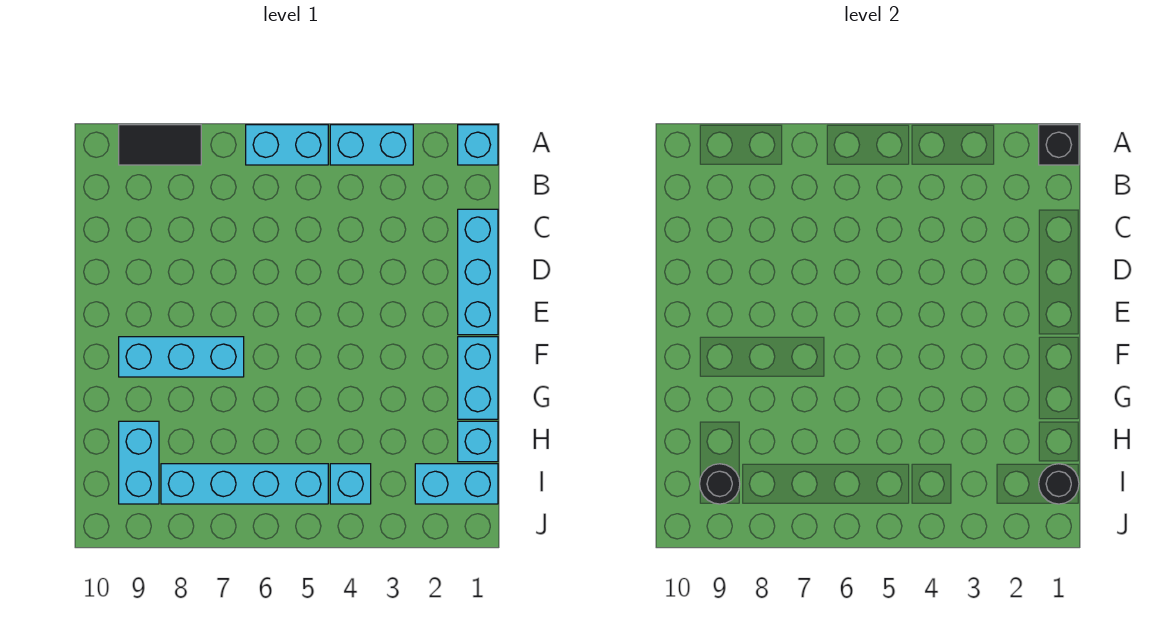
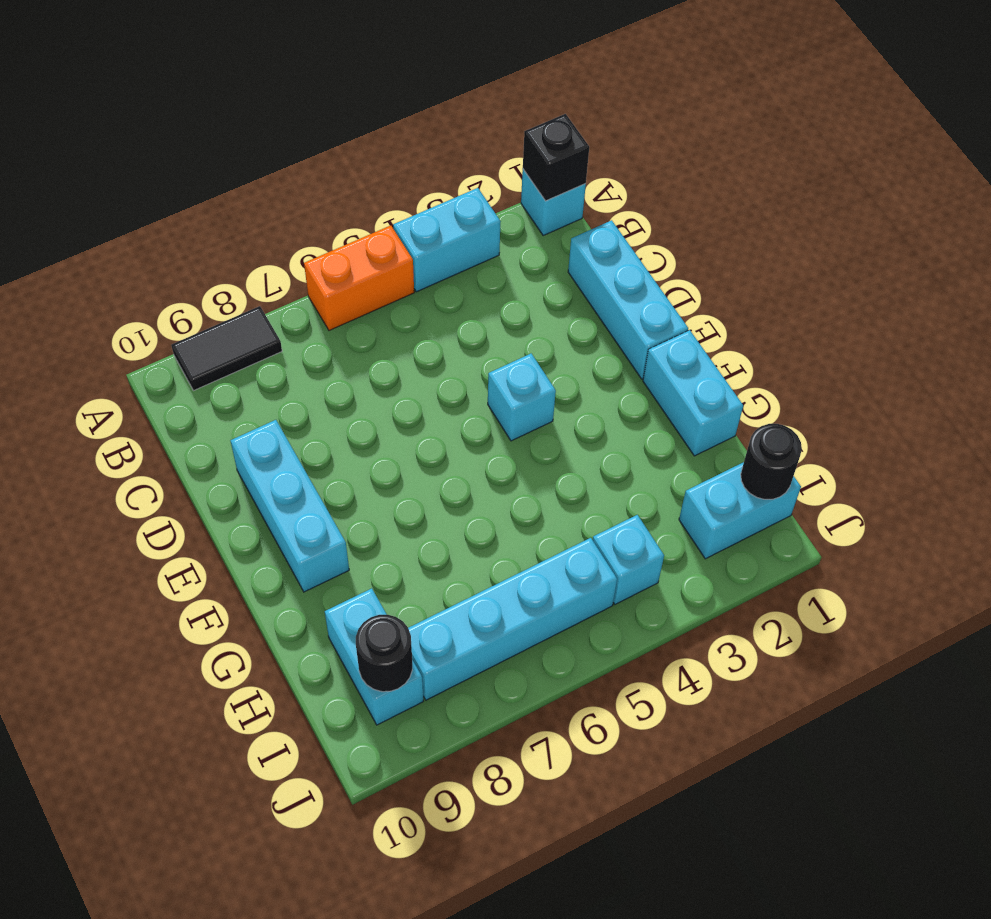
cyan brick A5:A6 level 1 -> orange brick A5:A6 level 1
cyan brick F7:F9 level 1 -> cyan brick D9:F9 level 1
cyan brick H1 level 1 -> cyan brick E4 level 1

